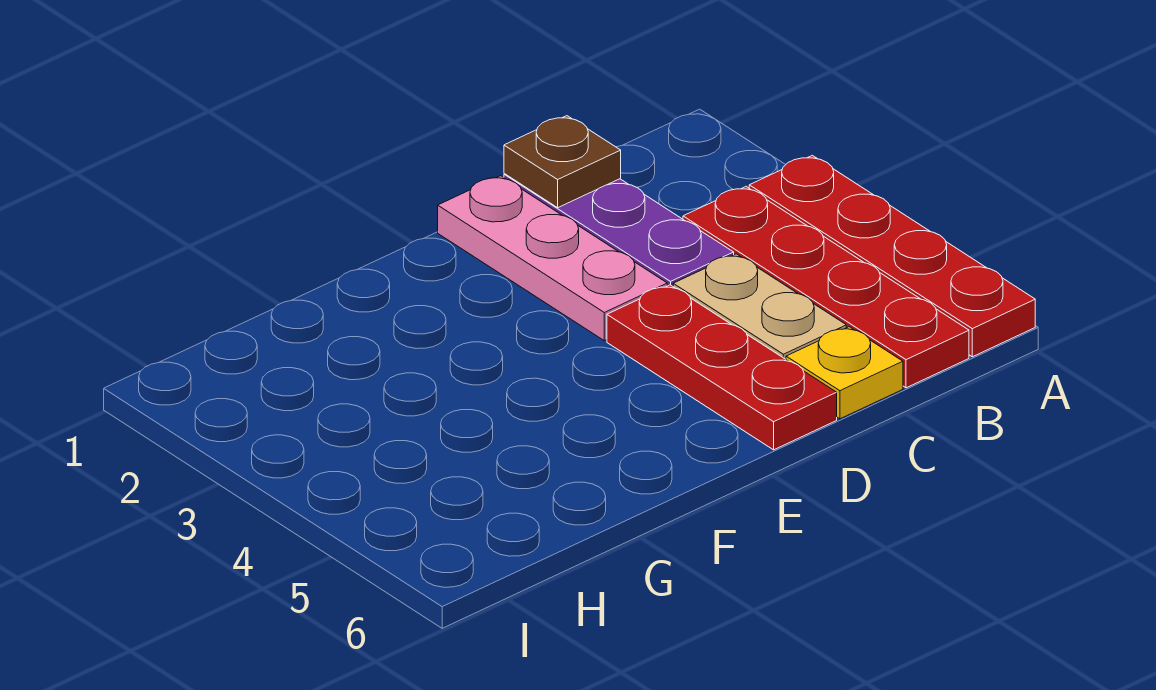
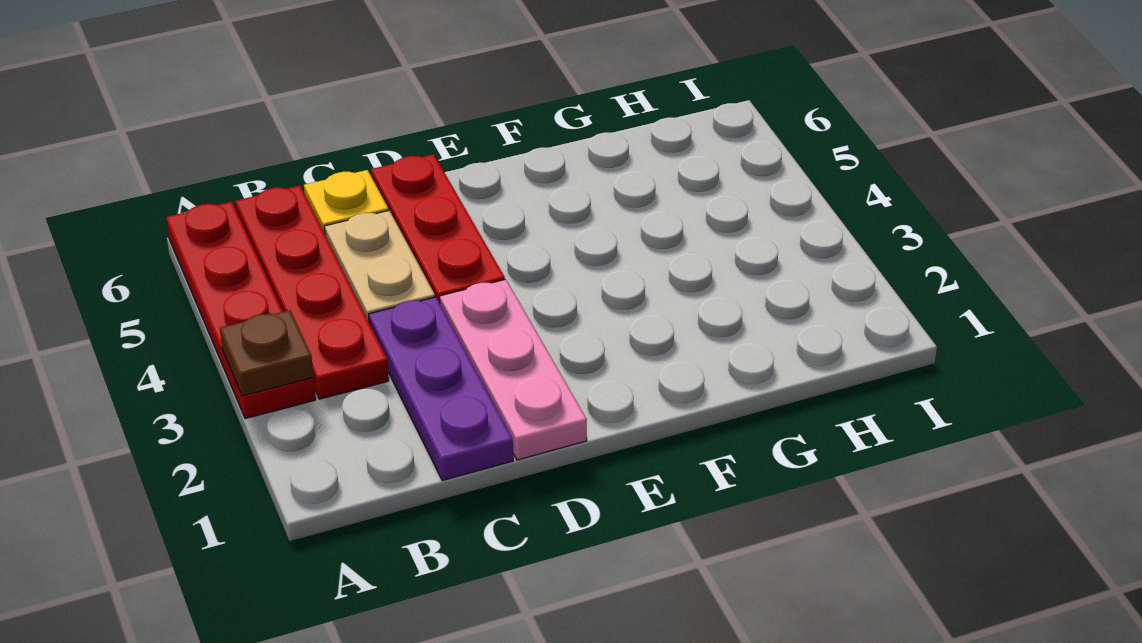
brown plate C1 level 2 -> brown plate A3 level 2

